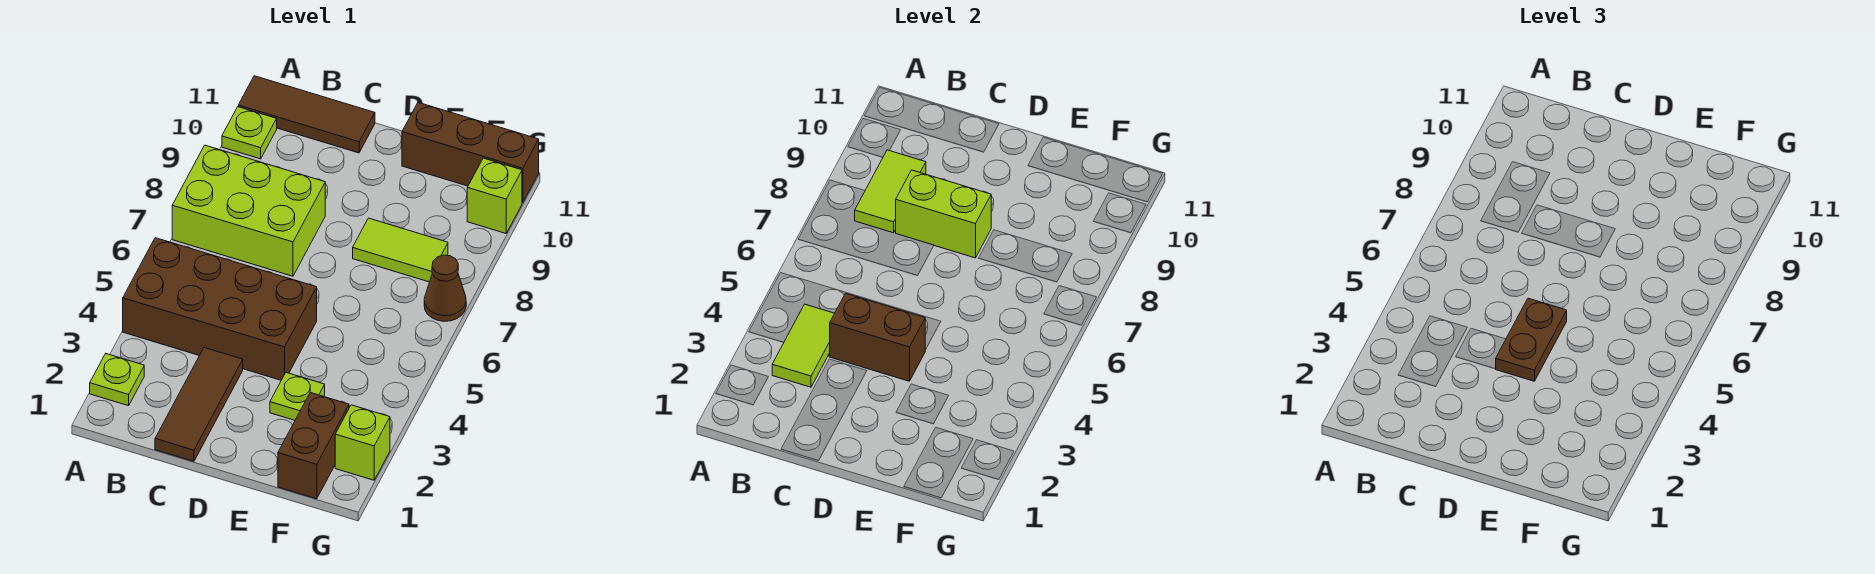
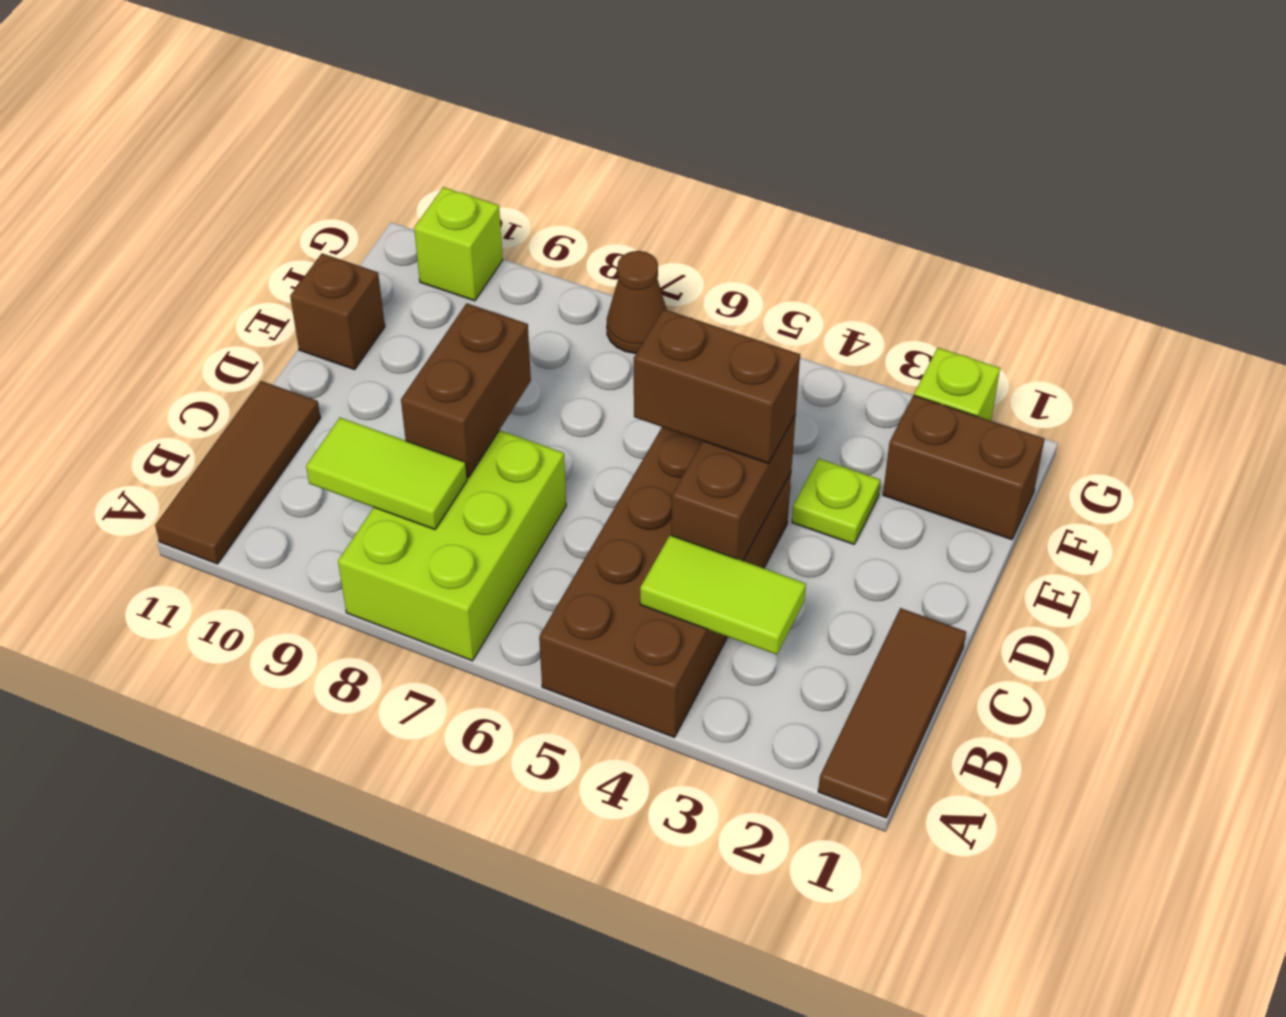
lime plate A2 level 1 -> none
lime plate A10 level 1 -> none
brown tile C1:C3 level 1 -> brown tile A1:C1 level 1
lime brick C8:D8 level 2 -> brown brick C8:D8 level 2
brown plate D4:D5 level 3 -> brown brick D4:D5 level 3
lime tile E8:F8 level 1 -> none
brown brick E11:G11 level 1 -> brown brick E11 level 1

